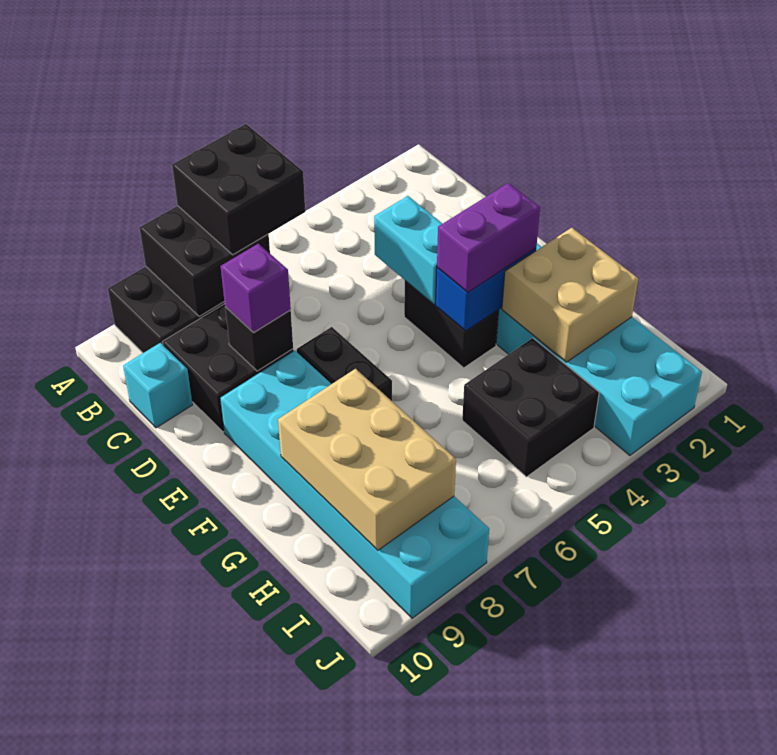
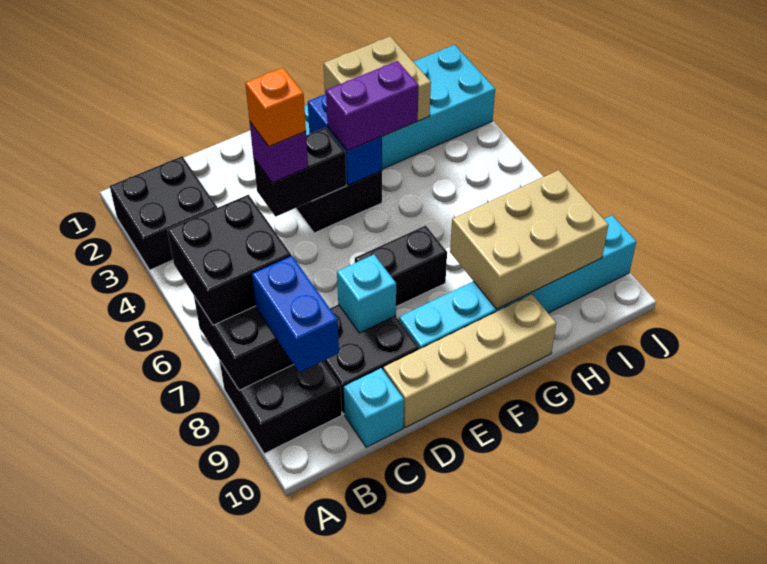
none -> blue brick B8:B9 level 3
cyan brick D4:E4 level 2 -> black brick D4:E4 level 2
none -> orange brick D4 level 4
black brick D8 level 2 -> cyan brick D8 level 2
purple brick D8 level 3 -> purple brick D4 level 3
none -> tan brick D10:G10 level 1
cyan brick E8:J9 level 1 -> cyan brick E9:J9 level 1
purple brick F3:F4 level 3 -> purple brick F4:G4 level 3
black brick H4:I5 level 1 -> black brick A2:B3 level 1

